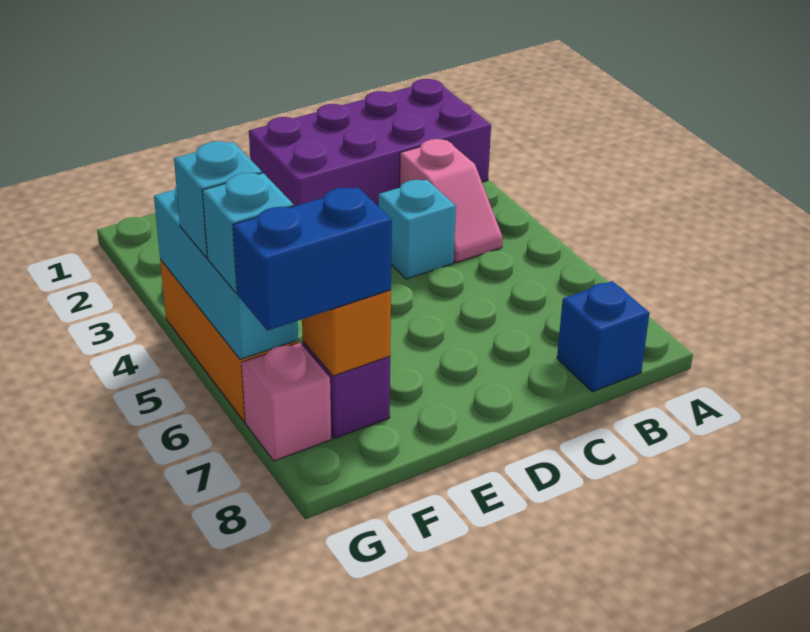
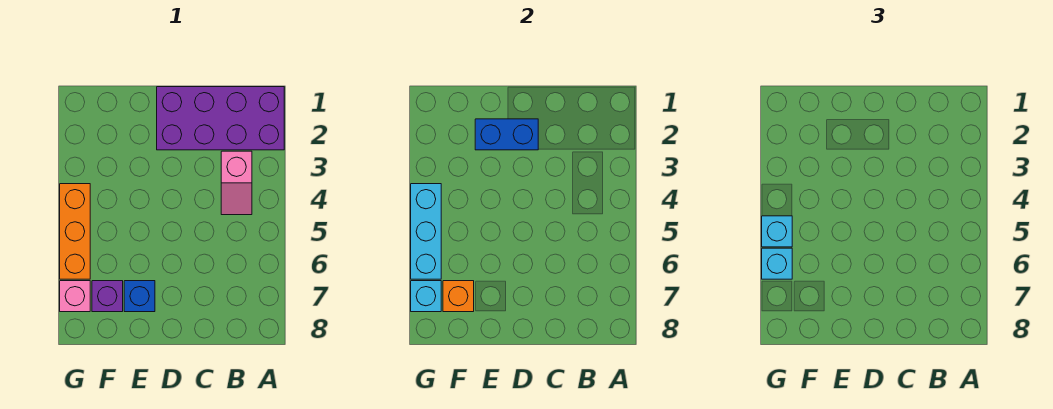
blue brick B8 level 1 -> blue brick E7 level 1
cyan brick C4 level 1 -> cyan brick G7 level 2
blue brick F7:G7 level 3 -> blue brick D2:E2 level 2

